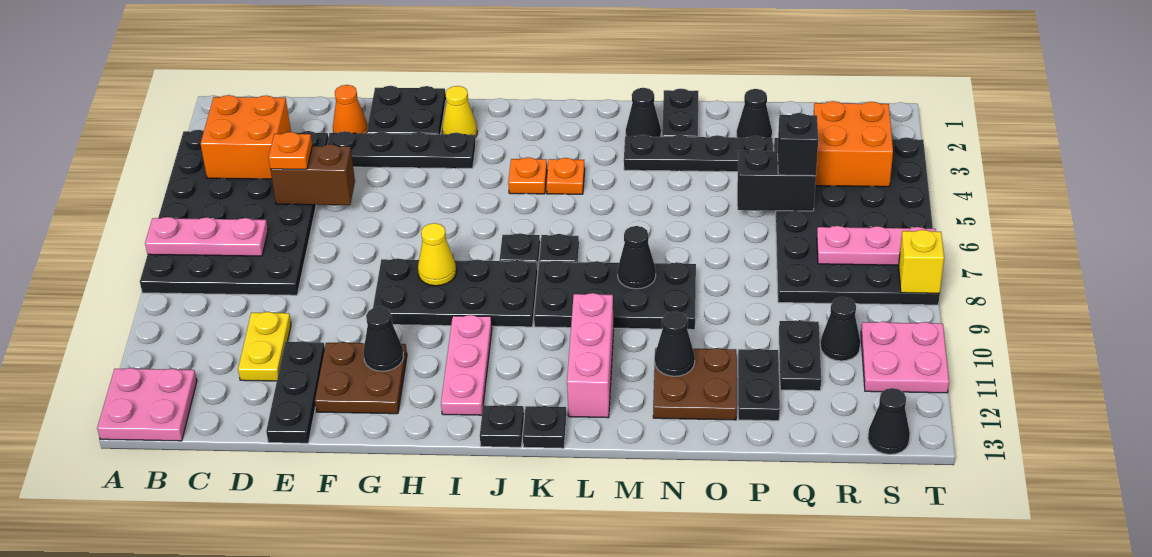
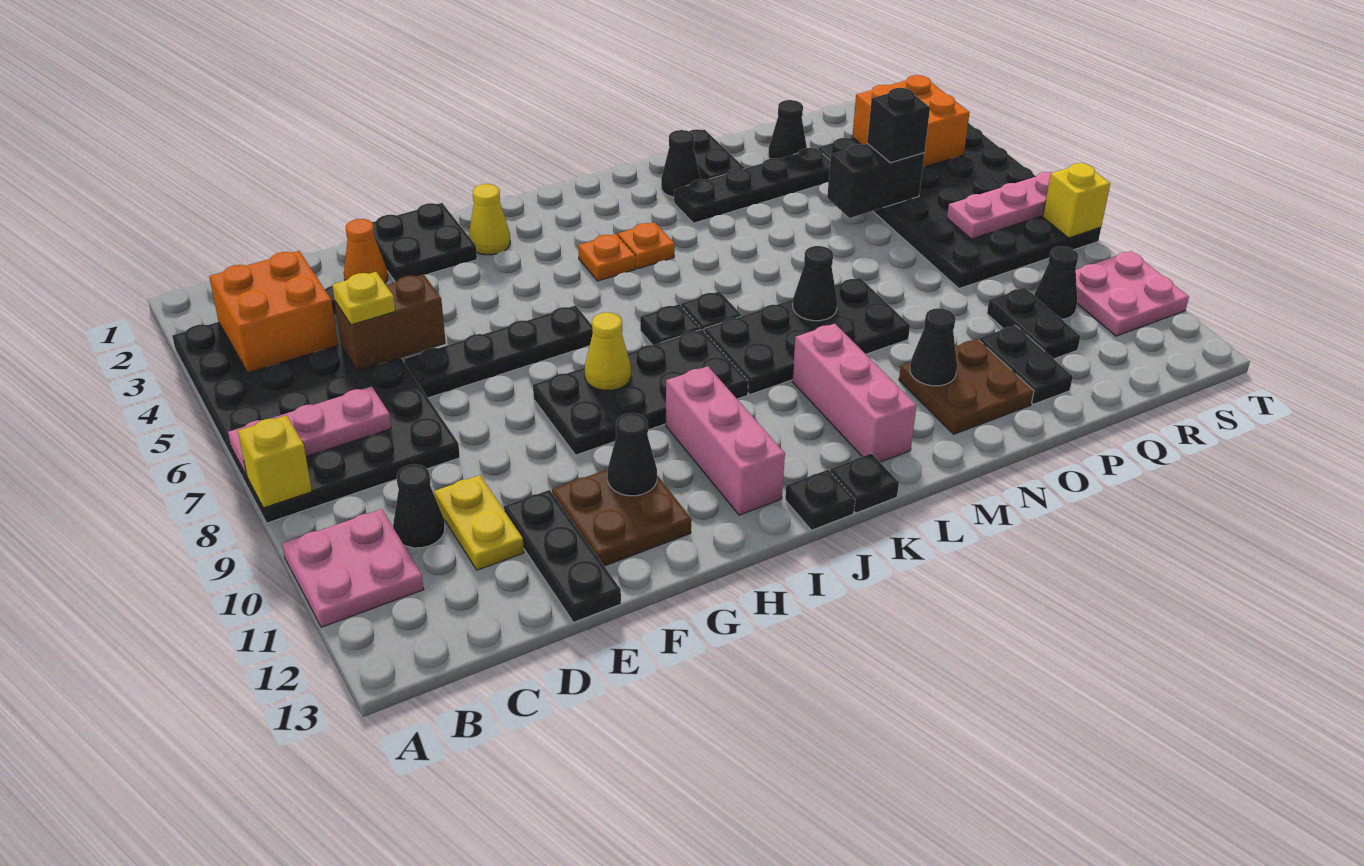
none -> yellow brick A8 level 2
pink plate A12:B13 level 1 -> pink plate A10:B11 level 1
orange plate D5 level 3 -> yellow plate D5 level 3
black plate E3:H3 level 1 -> black plate E6:H6 level 1
pink plate I10:I12 level 1 -> pink brick I10:I12 level 1
black cone S13 level 1 -> black cone C10 level 1

